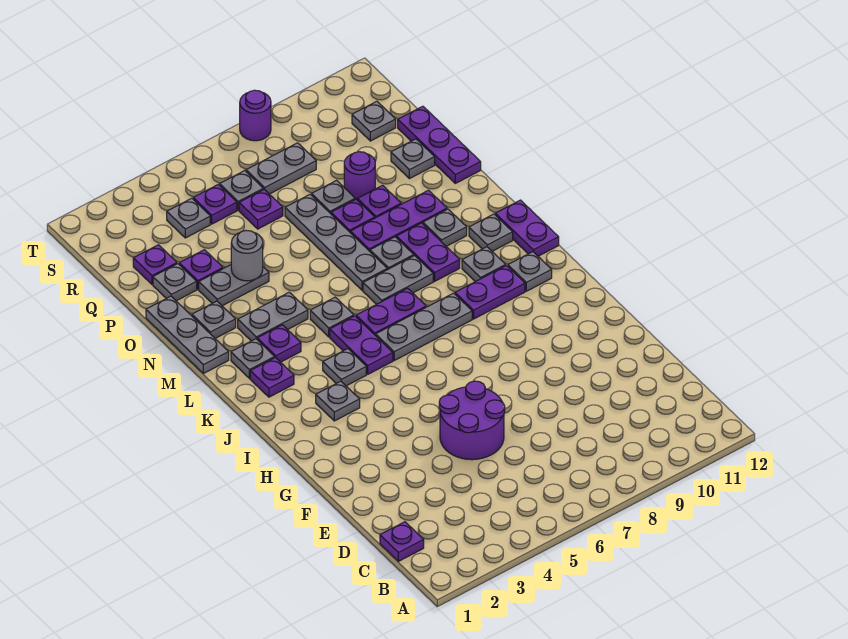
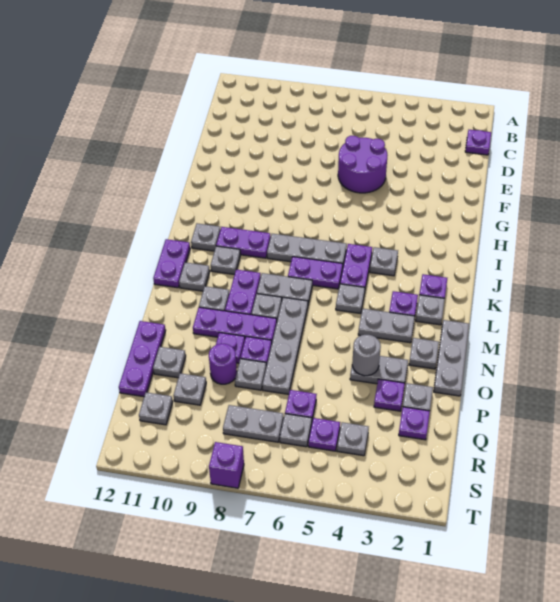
grey plate I3 level 1 -> grey plate Q10 level 1
purple round brick T8 level 1 -> purple brick T8 level 1

